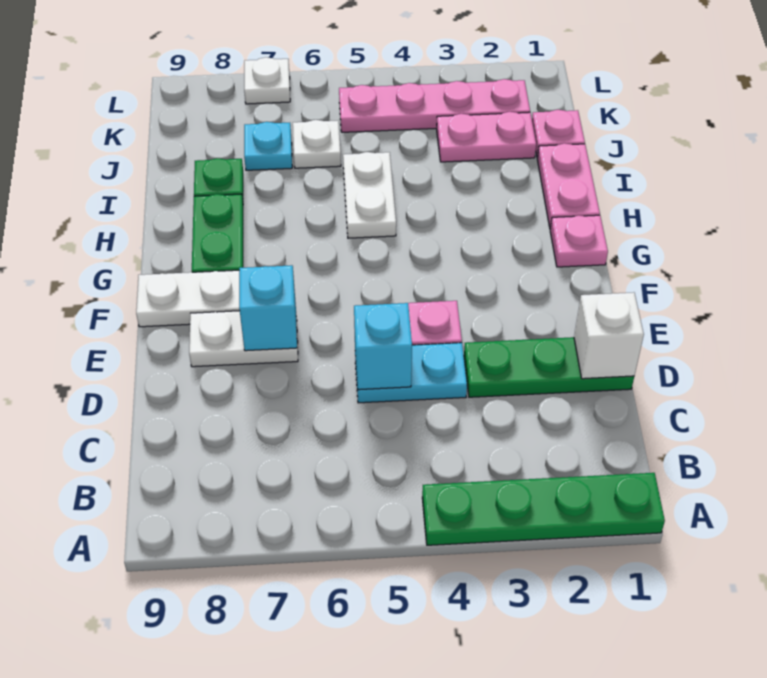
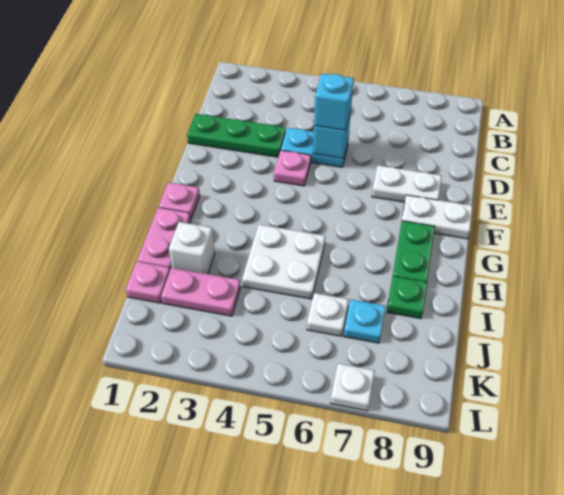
green plate A1:A4 level 1 -> none
white brick D1 level 2 -> white brick I2 level 1
cyan brick E7 level 2 -> cyan brick D5 level 3
white plate H5:I5 level 1 -> white plate H4:I5 level 1
pink plate K2:K5 level 1 -> none

